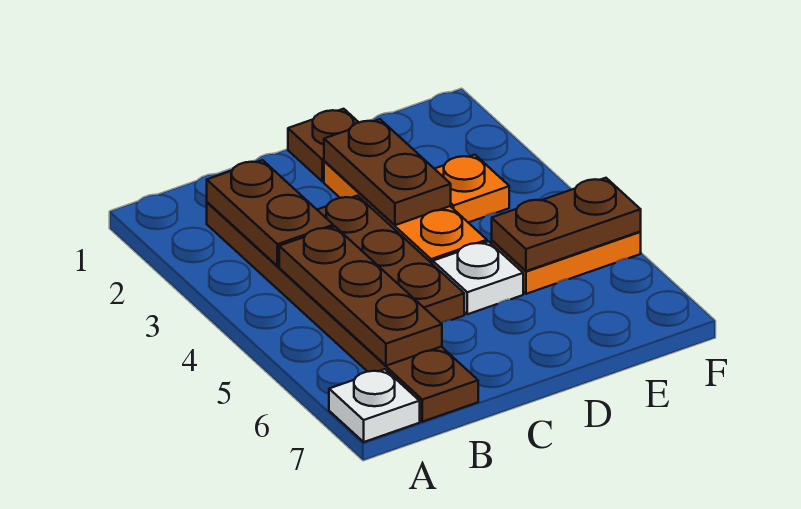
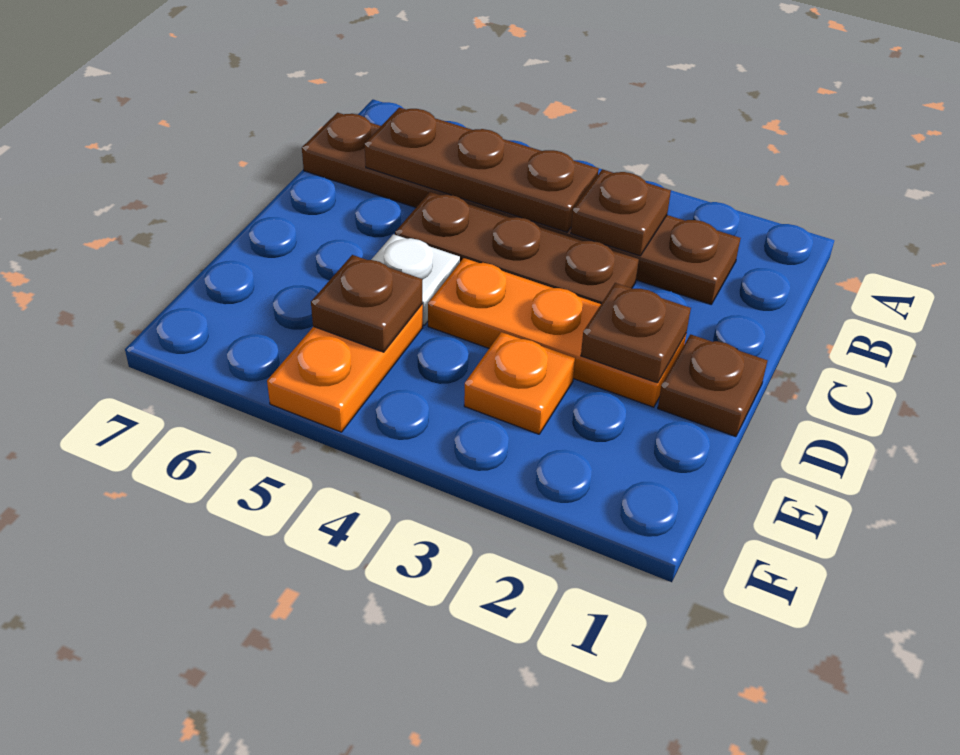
white plate A7 level 1 -> none
brown plate B2:B3 level 2 -> brown plate B3 level 2
brown plate D2:D3 level 2 -> brown plate D2 level 2
brown plate E5:F5 level 2 -> brown plate E5 level 2

